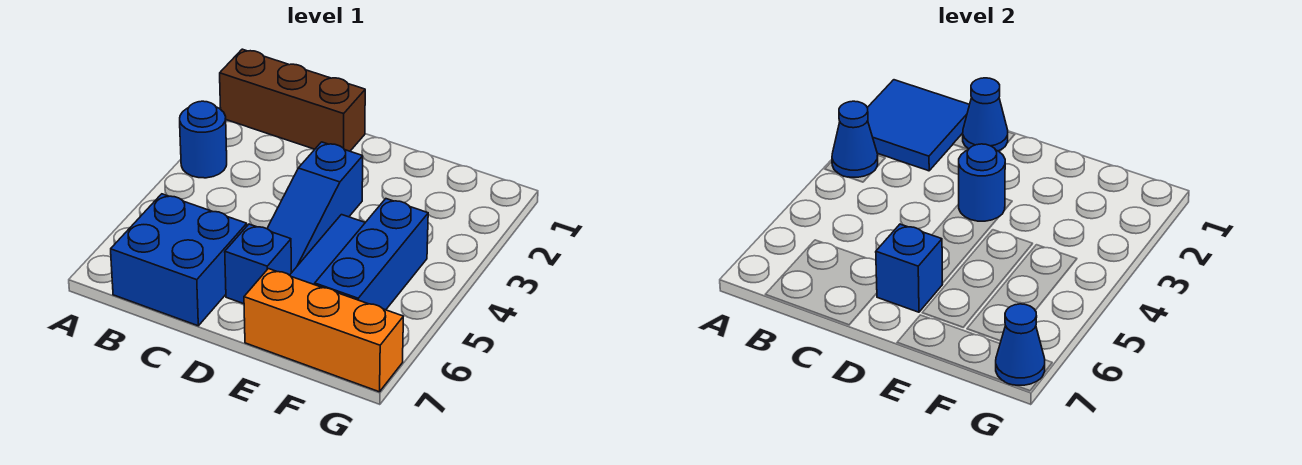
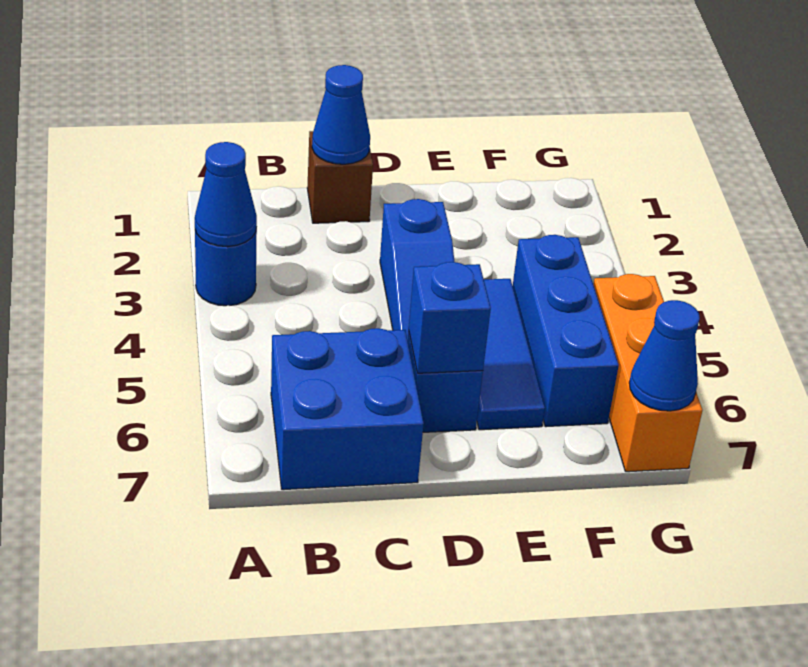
brown brick A1:C1 level 1 -> brown brick C1 level 1
blue tile A1:B2 level 2 -> none
blue round brick D3 level 2 -> none
orange brick E7:G7 level 1 -> orange brick G5:G7 level 1

